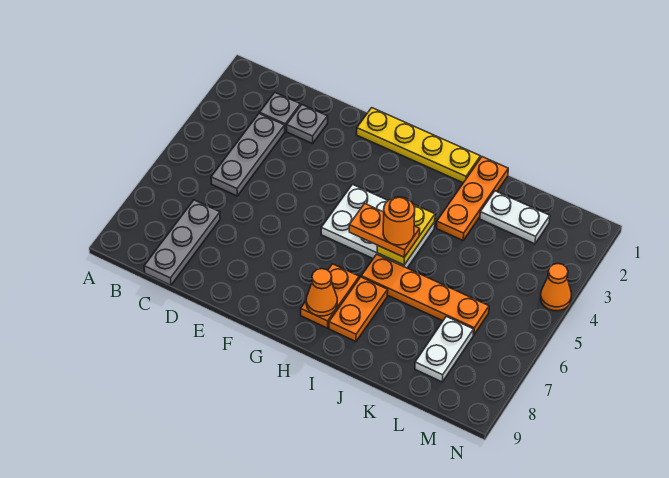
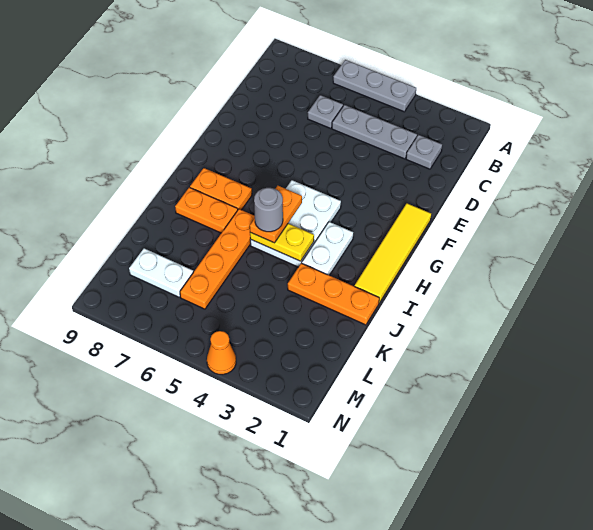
grey plate C7:C9 level 1 -> grey plate A4:A6 level 1
grey plate D2 level 1 -> grey plate C6 level 1
yellow plate F1:I1 level 1 -> yellow tile F1:I1 level 1
orange cone H8 level 2 -> none
orange round brick I5 level 4 -> grey round brick I5 level 4
white plate K2:L2 level 1 -> white plate H3:I3 level 1

